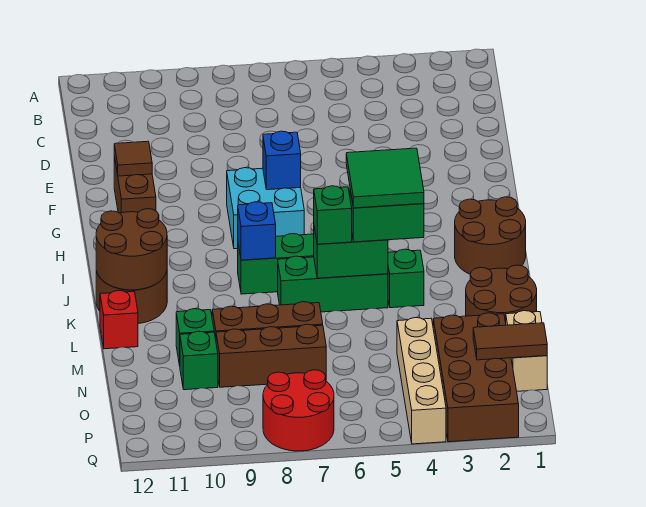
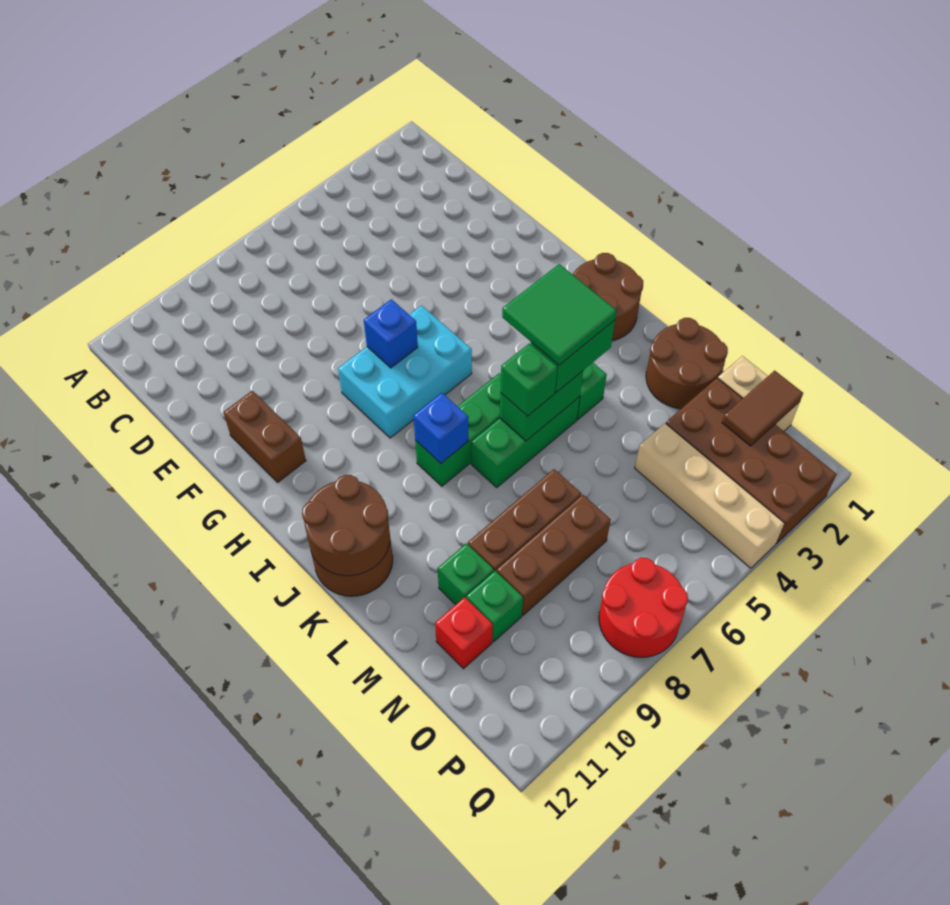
brown tile F11 level 2 -> none
cyan brick G7:H8 level 1 -> cyan brick G6:H8 level 1
red brick L12 level 1 -> red brick N11 level 1

